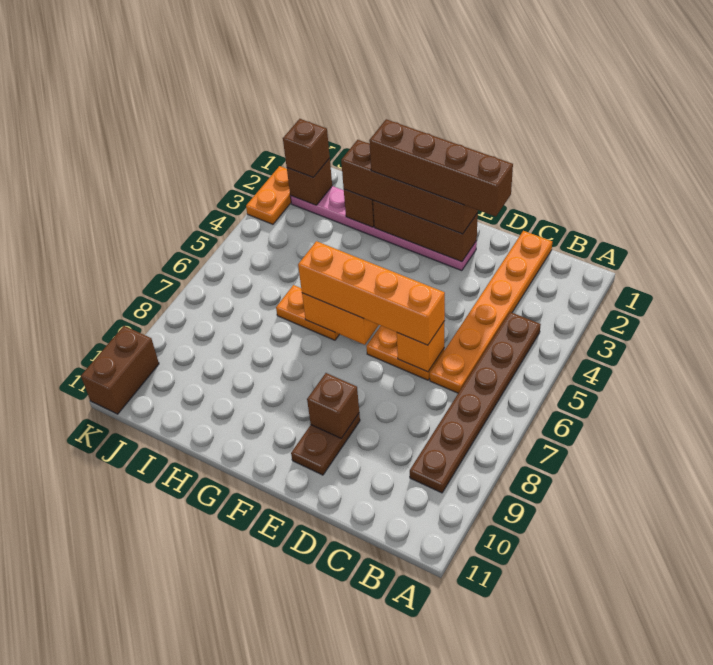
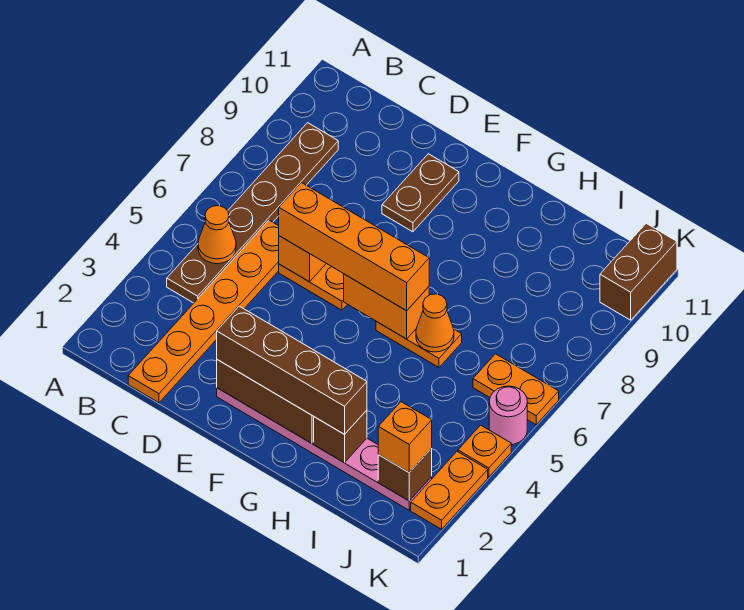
none -> orange cone B5 level 2
brown brick D2:G2 level 4 -> none
brown brick E9 level 2 -> none
none -> orange cone H6 level 2
brown brick J2 level 3 -> orange brick J2 level 3
none -> orange plate J6:K6 level 1
none -> orange plate K4 level 1
none -> pink round brick K5 level 1

